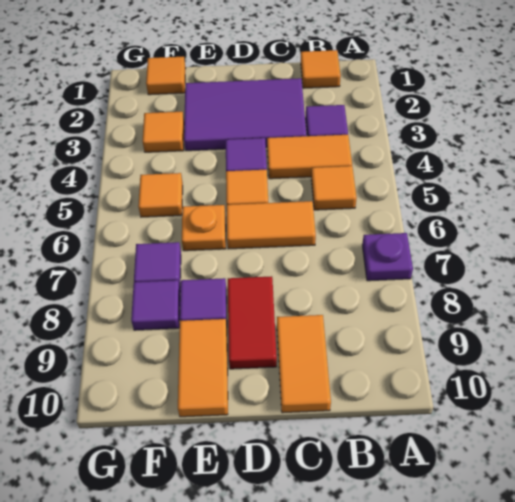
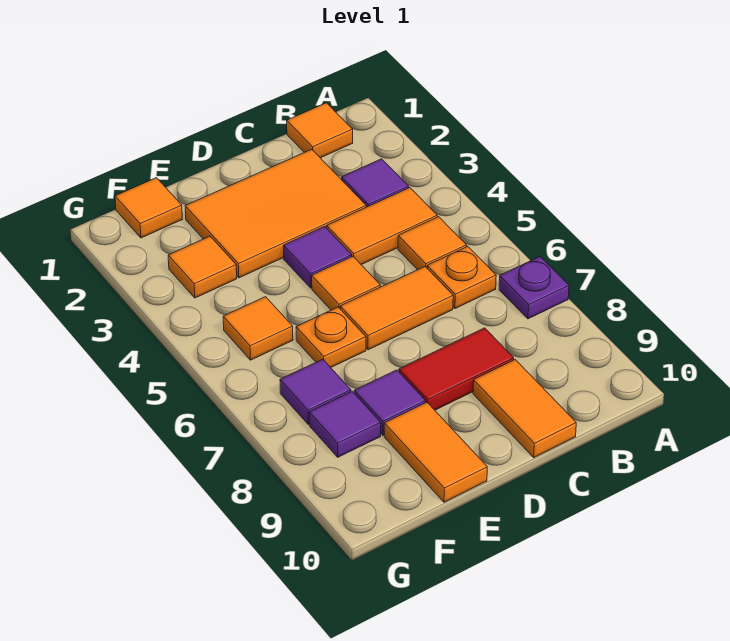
none -> orange plate B6 level 1
purple tile C2:E3 level 1 -> orange tile C2:E3 level 1
red tile D8:D9 level 1 -> red tile C8:D8 level 1

